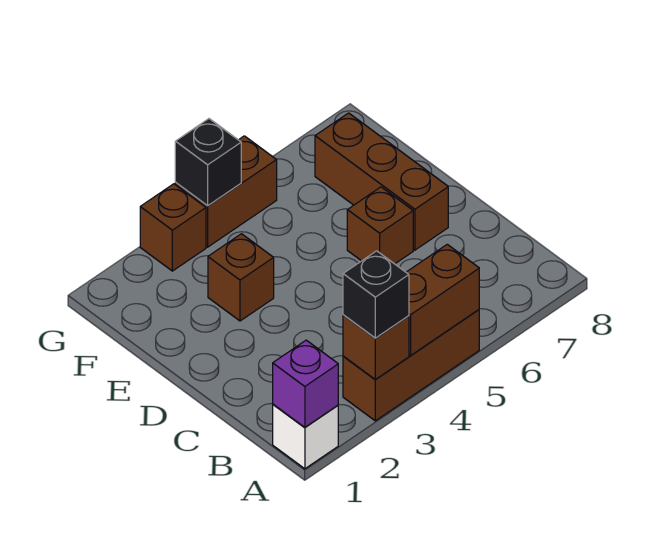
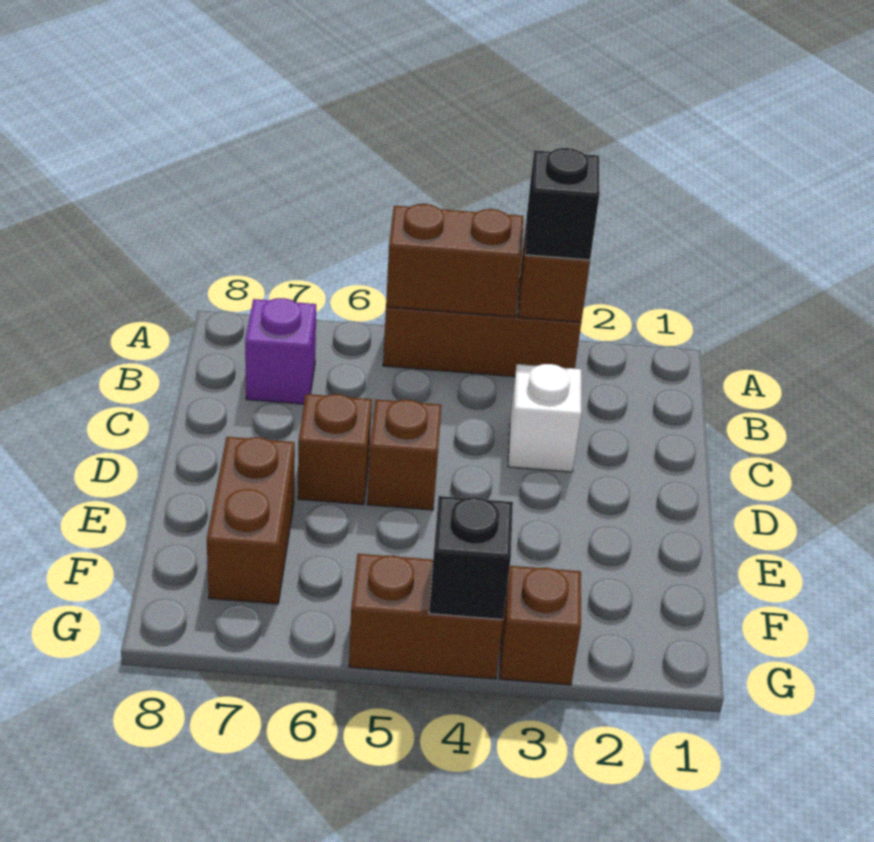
white brick A1 level 1 -> white brick C3 level 1
purple brick A1 level 2 -> purple brick B7 level 1
brown brick D7:F7 level 1 -> brown brick E7:F7 level 1
brown brick E3 level 1 -> brown brick D5 level 1

